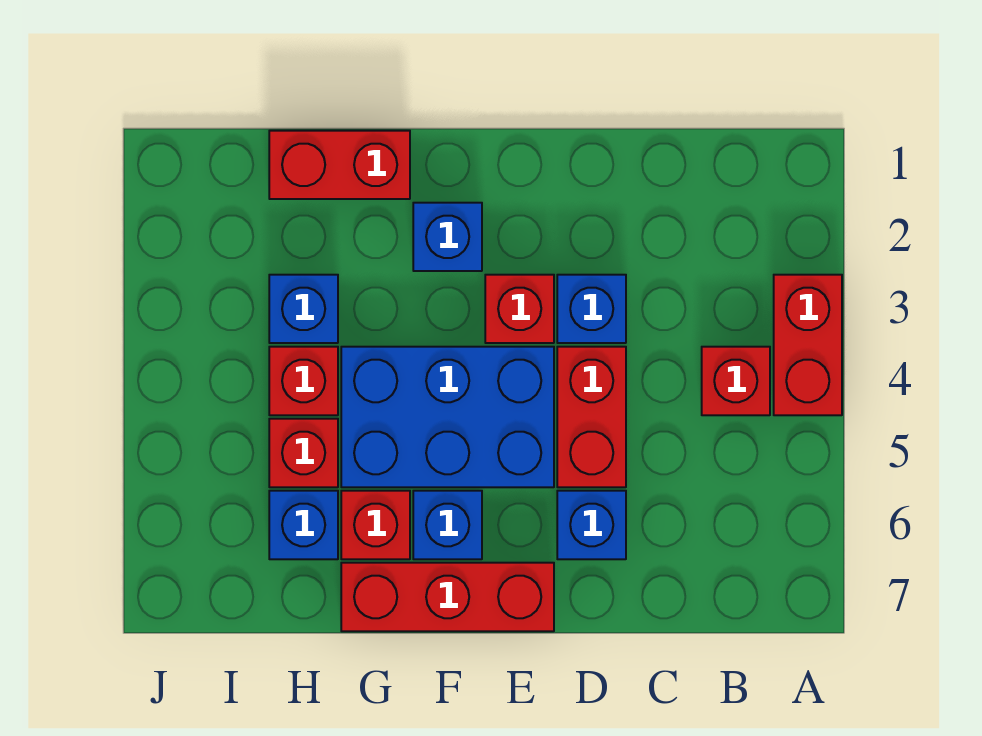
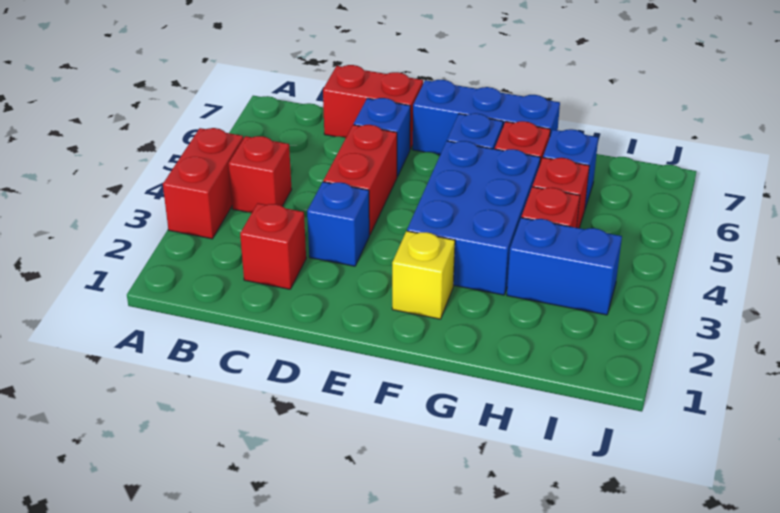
red brick E3 level 1 -> red brick C2 level 1
blue brick E4:G5 level 1 -> blue brick F3:G5 level 1
red brick E7:G7 level 1 -> blue brick E7:G7 level 1
blue brick F2 level 1 -> yellow brick F2 level 1
red brick G1:H1 level 1 -> red brick C7:D7 level 1
blue brick H3 level 1 -> blue brick H3:I3 level 1

